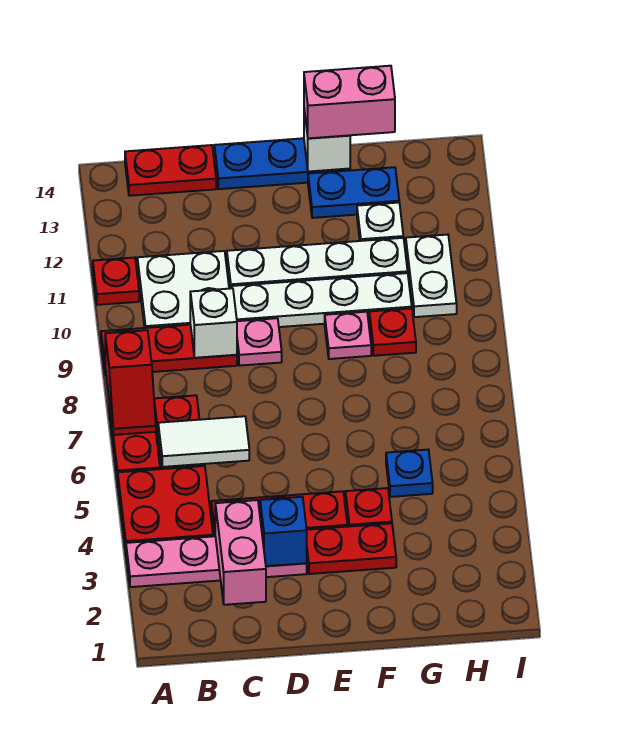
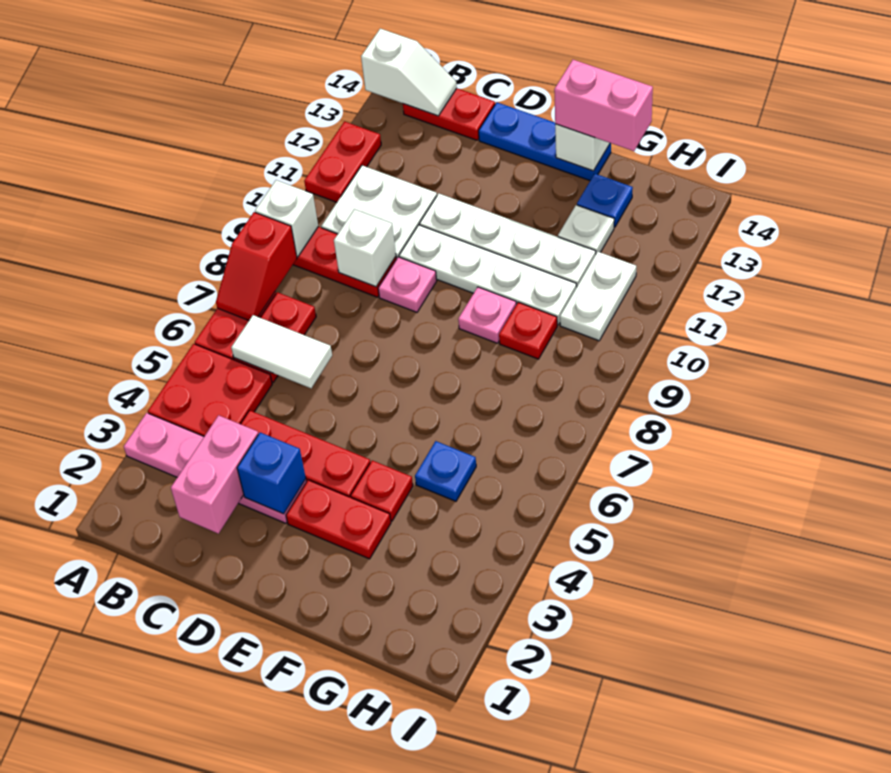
none -> white brick A9 level 2
red plate A11 level 1 -> red plate A11:A12 level 1
none -> white slope A14:B14 level 2 top A
blue plate F13:G13 level 1 -> blue plate G13 level 1

